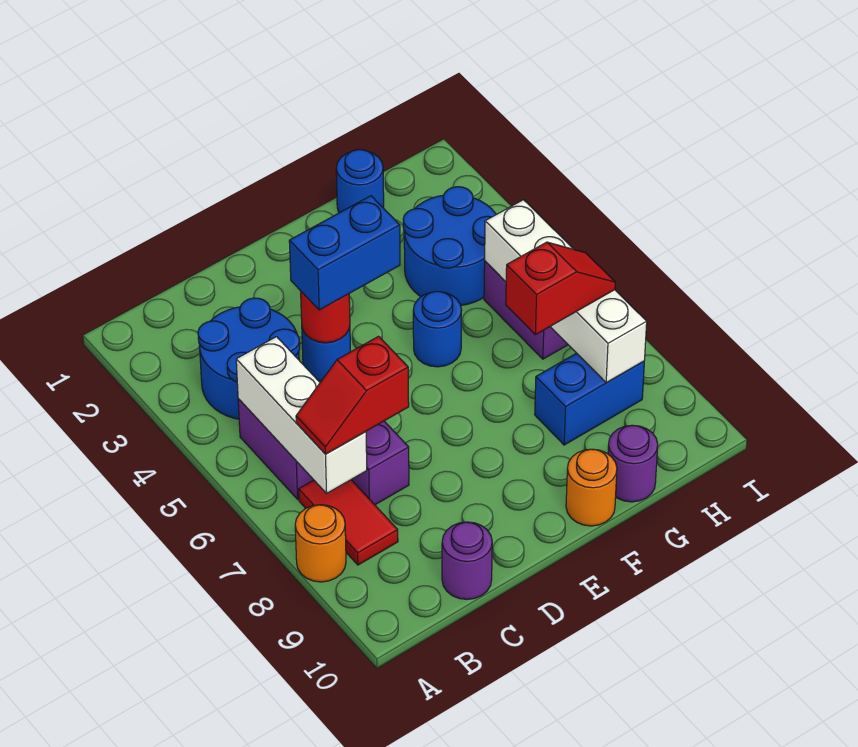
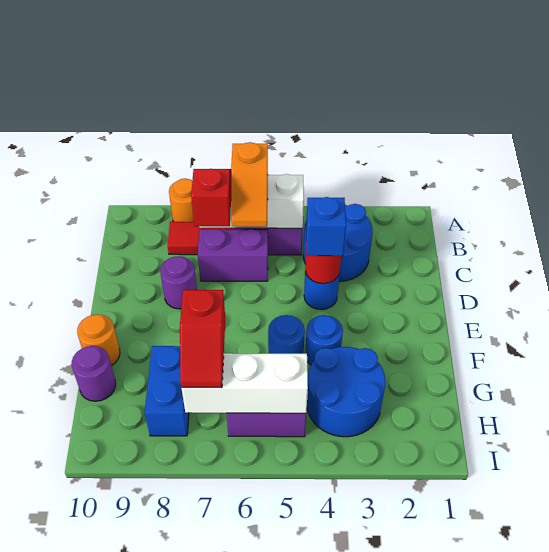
none -> orange slope B6:C6 level 3 top B
purple round brick C10 level 1 -> purple round brick D8 level 1
blue brick D4:E4 level 3 -> blue brick D4 level 3
blue round brick G1 level 1 -> blue round brick F4 level 1
white brick H5:H8 level 2 -> white brick H5:H7 level 2

